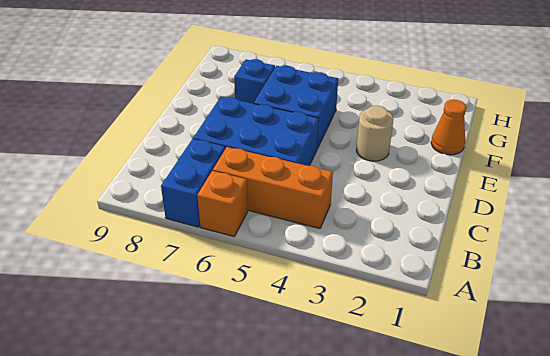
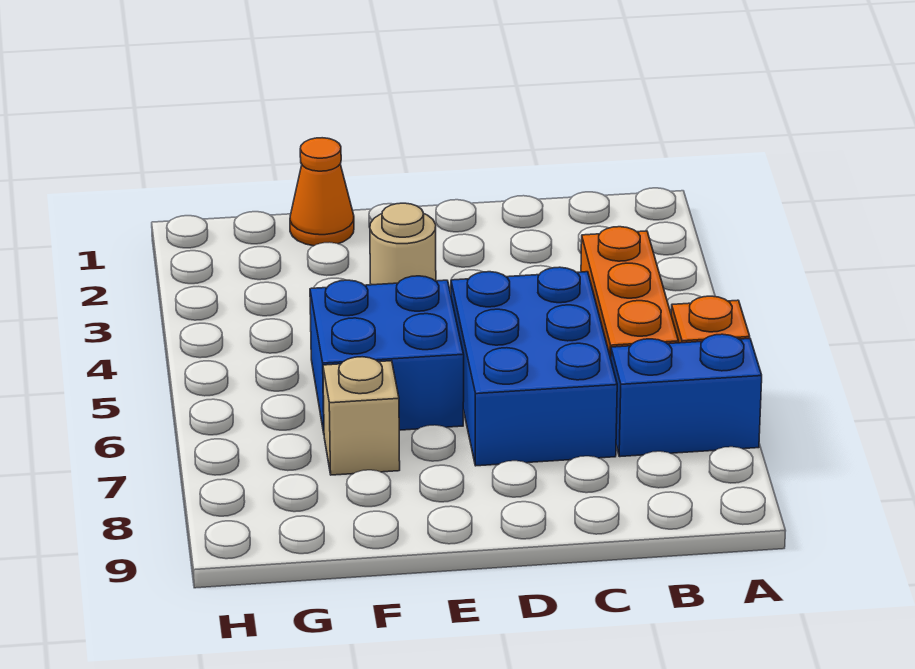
blue brick F7 level 1 -> tan brick F7 level 1

